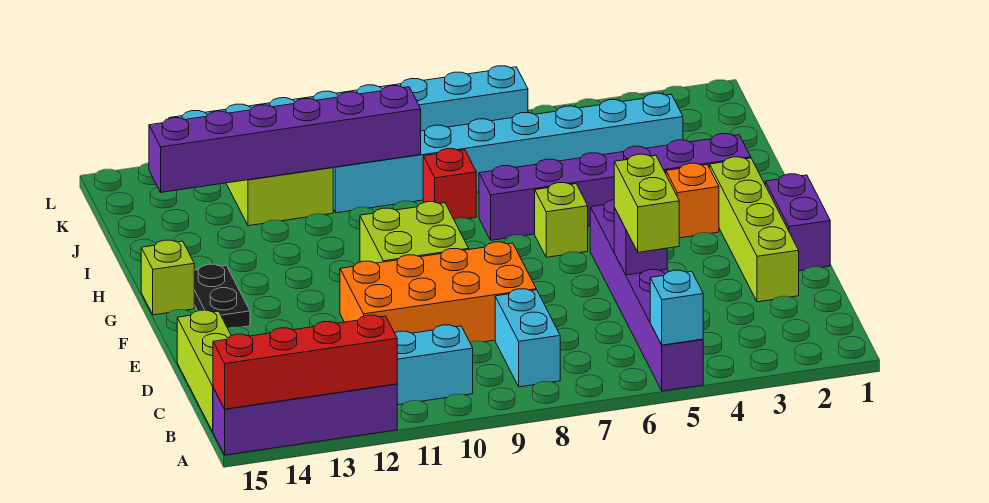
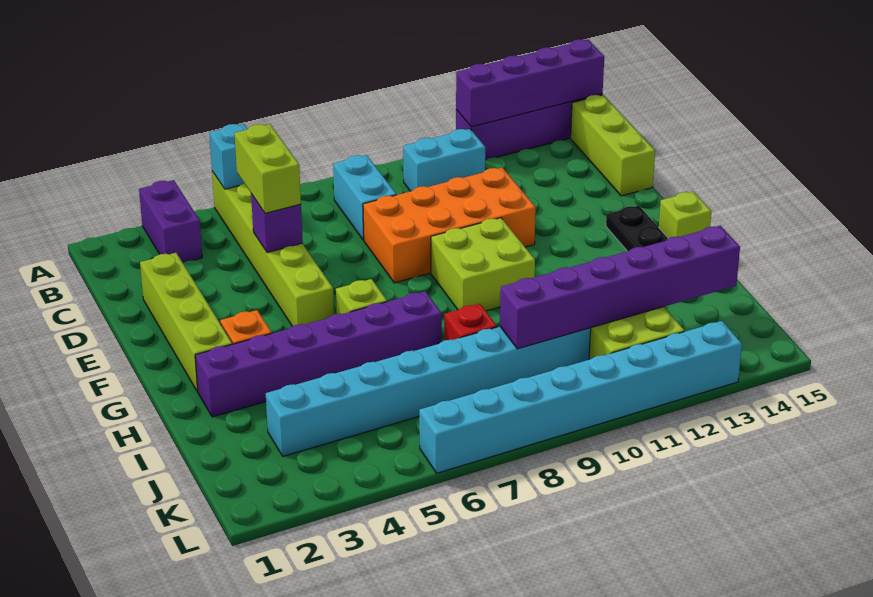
purple brick A5:F5 level 1 -> lime brick A5:F5 level 1
red brick A12:A15 level 2 -> purple brick A12:A15 level 2
purple brick E1:F1 level 1 -> purple brick A3:B3 level 1

